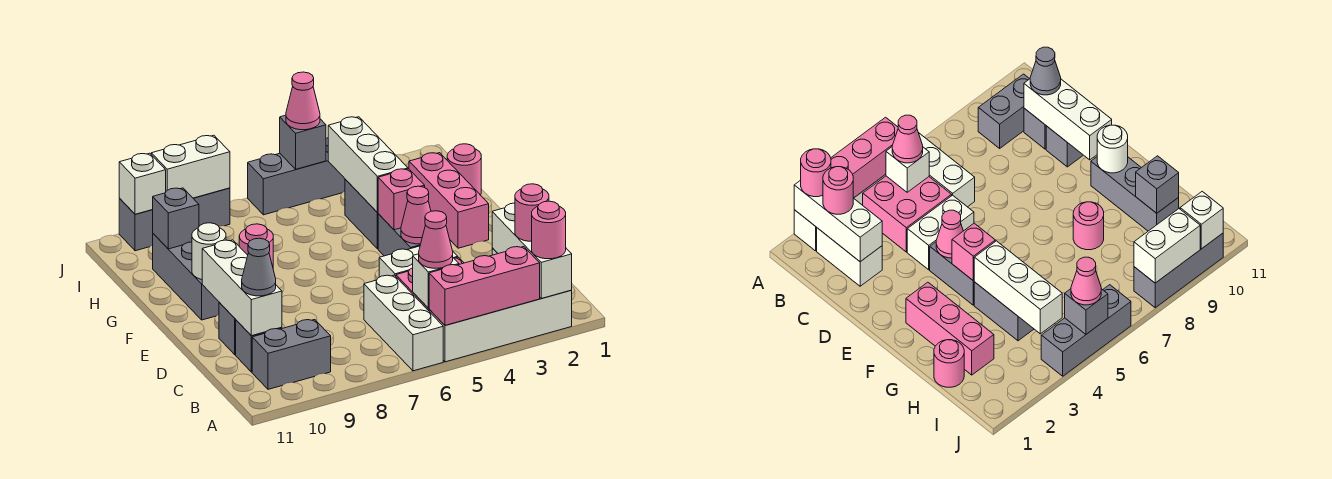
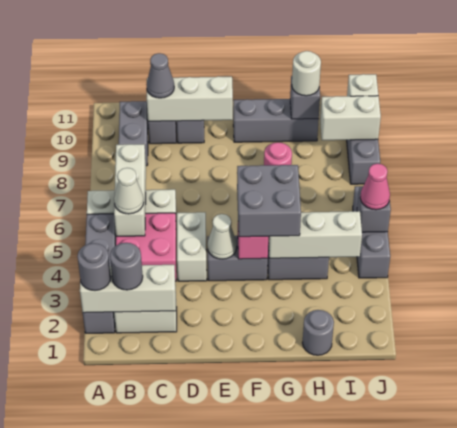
white brick A2:A5 level 1 -> grey brick A2:A5 level 1
pink round brick A2 level 3 -> grey round brick A2 level 3
pink brick A3:A5 level 2 -> none
pink round brick B2 level 3 -> grey round brick B2 level 3
white brick B5 level 2 -> white brick B5:B7 level 2
pink cone B5 level 3 -> white cone B5 level 3
pink cone E4 level 2 -> white cone E4 level 2
pink brick F2:H2 level 1 -> none
none -> grey brick F4:G5 level 3
white round brick F10 level 2 -> white round brick H10 level 3
pink round brick H1 level 1 -> grey round brick H1 level 1
white brick J8:J9 level 2 -> white brick I9:J9 level 2

